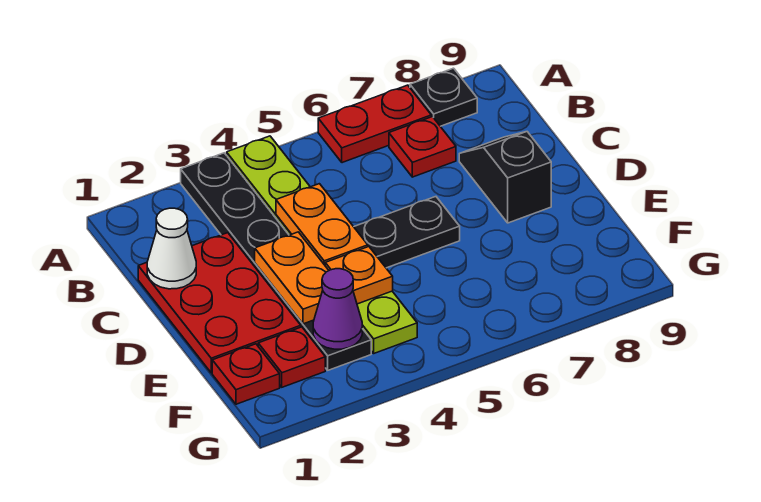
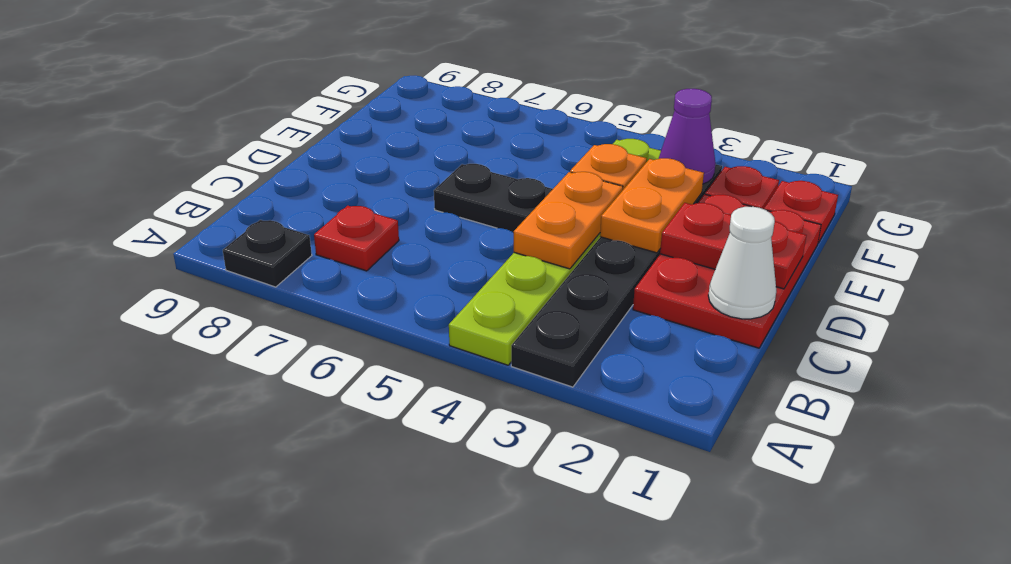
red plate A6:A7 level 1 -> red plate D1:D2 level 2
black slope C8:D8 level 1 top D -> none

